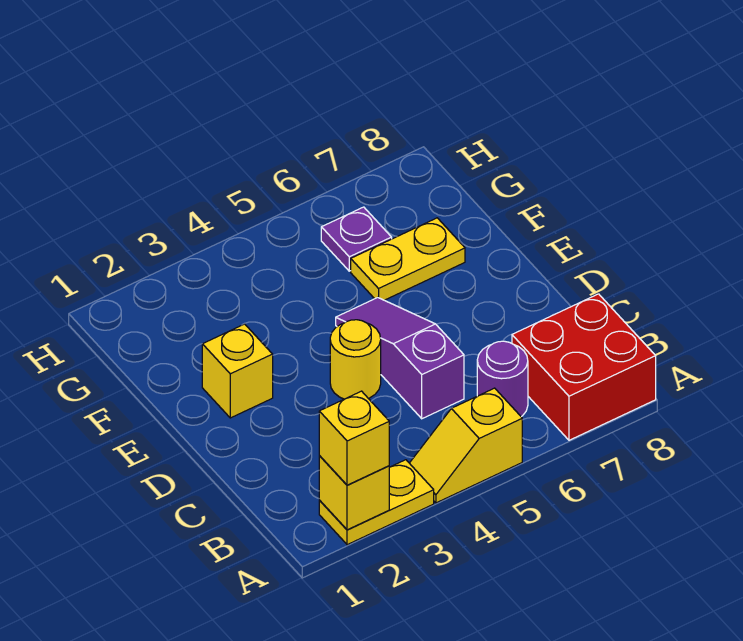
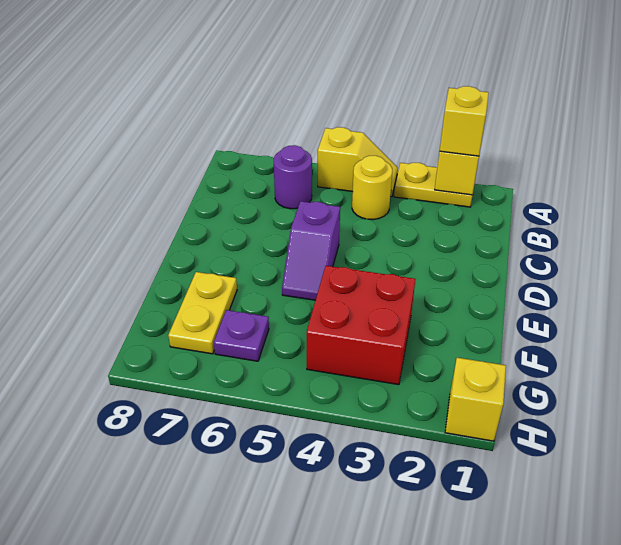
red brick A7:B8 level 1 -> red brick F3:G4 level 1
purple slope C5:E5 level 1 top C -> purple slope D5:E5 level 1 top D
yellow round brick D4 level 1 -> yellow round brick B4 level 1
yellow brick E2 level 1 -> yellow brick H1 level 1
yellow plate F6:F7 level 1 -> yellow plate F7:G7 level 1

